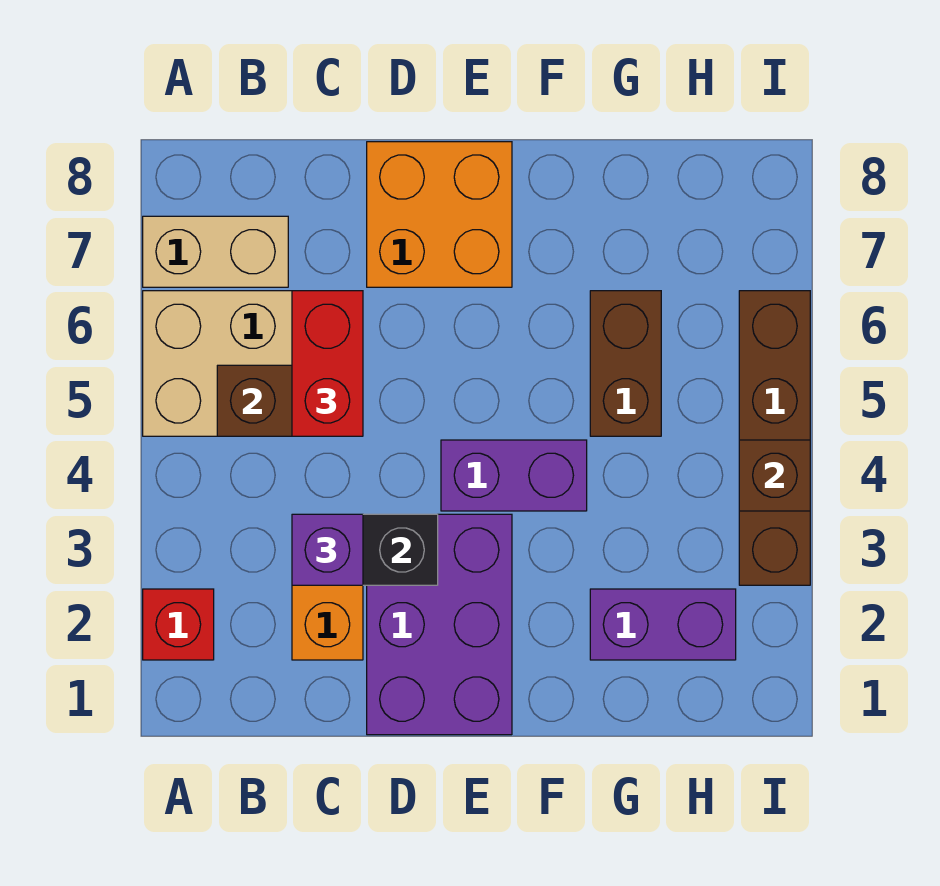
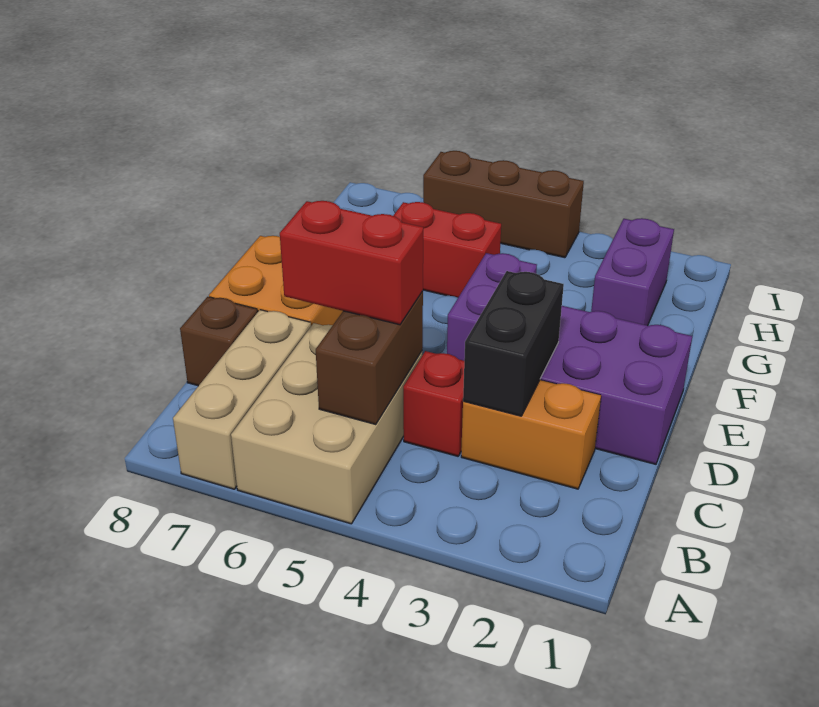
red brick A2 level 1 -> red brick C4 level 1
tan brick A7:B7 level 1 -> tan brick A7:C7 level 1
purple brick C3 level 3 -> none
brown brick G5:G6 level 1 -> red brick G5:G6 level 1
brown brick I3:I6 level 1 -> brown brick I4:I6 level 1
brown brick I4 level 2 -> brown brick C8 level 1

